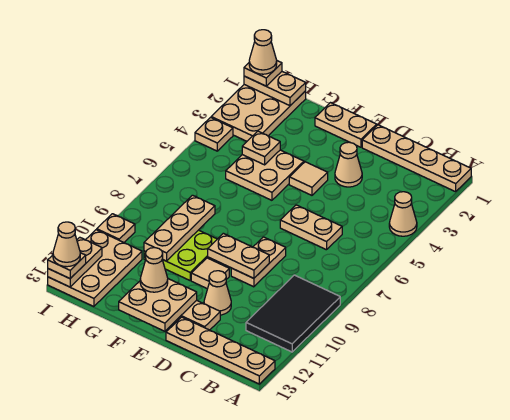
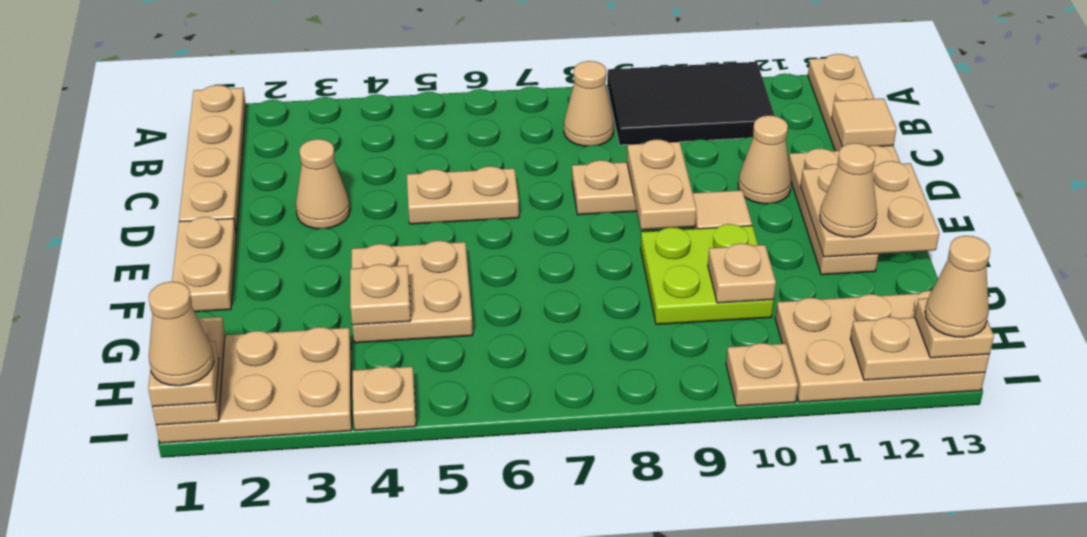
tan cone A4 level 1 -> tan cone B8 level 1
tan plate C6:D6 level 1 -> tan plate D5:D6 level 1
tan tile E4 level 1 -> tan tile C13 level 2
tan plate G8:G10 level 2 -> tan plate G10 level 2

